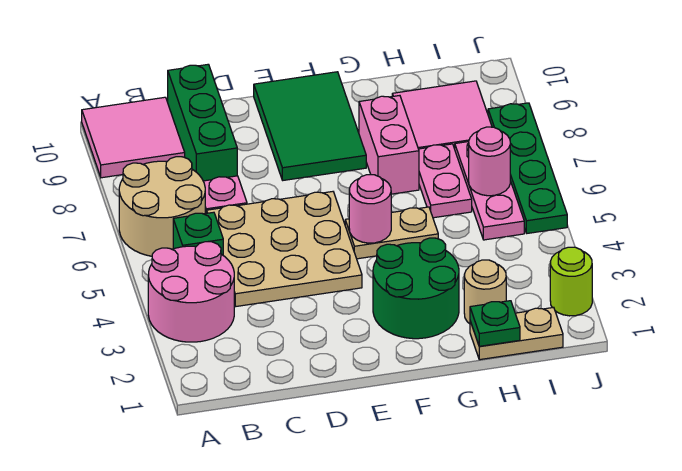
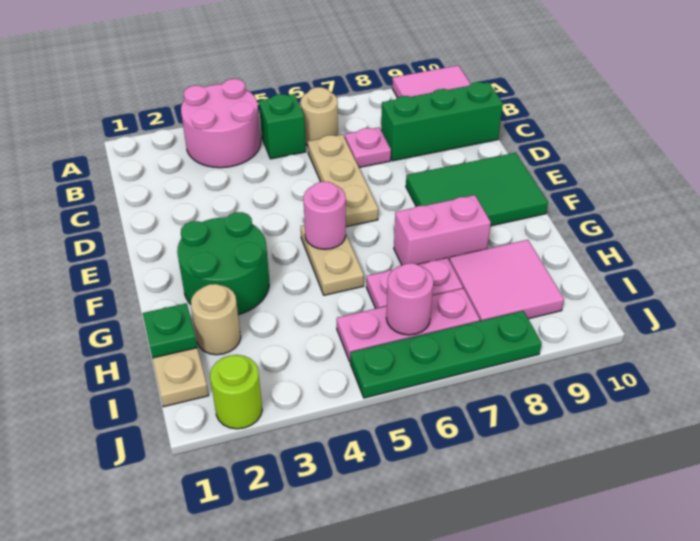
tan round brick A6:B7 level 1 -> tan round brick B6 level 1
tan plate C4:E6 level 1 -> tan plate C6:E6 level 1

